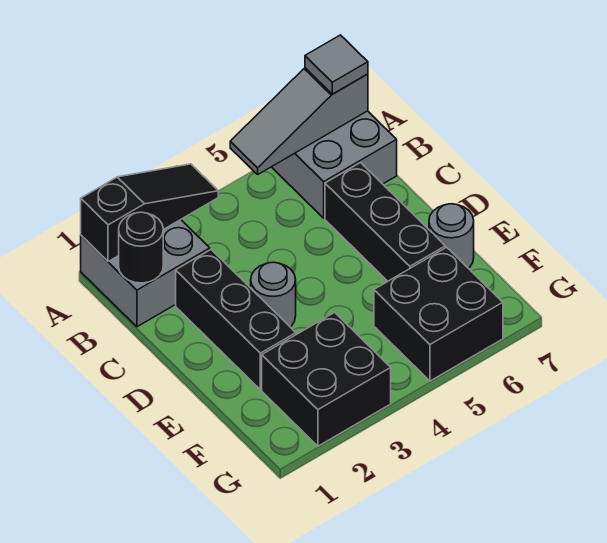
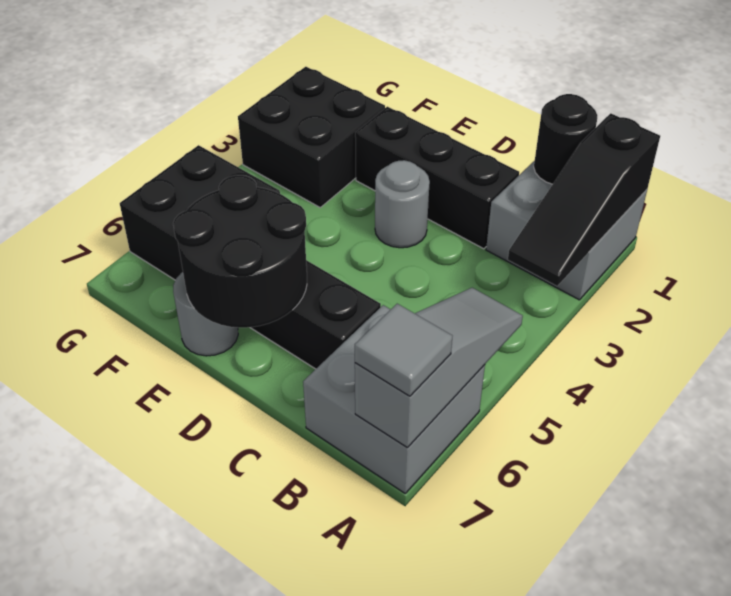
none -> black round brick D6:E7 level 2

